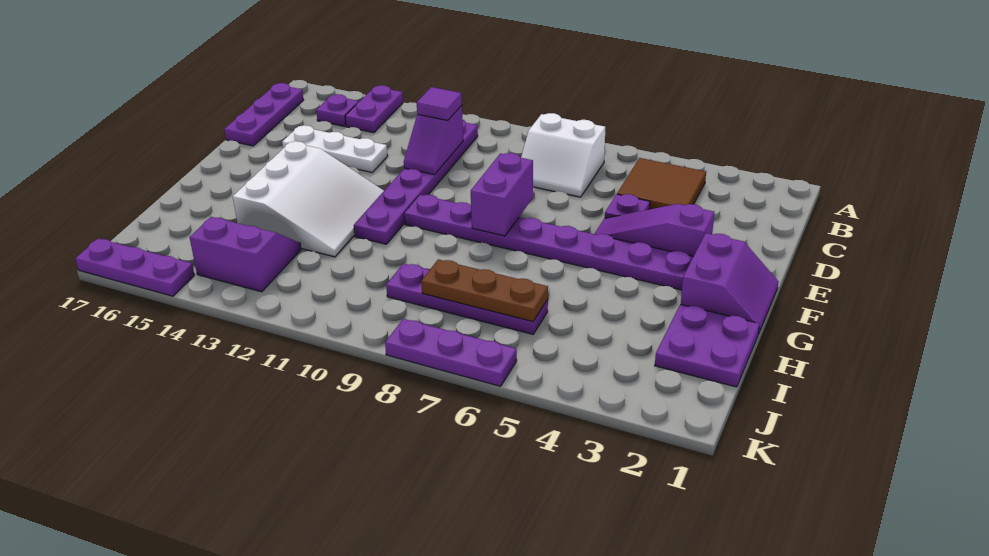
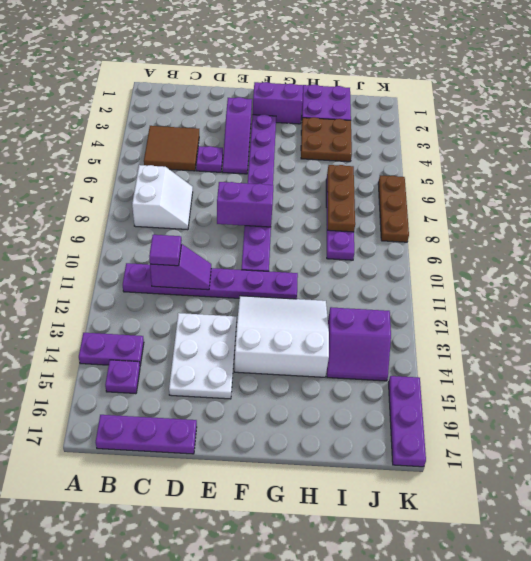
white plate D13:D15 level 1 -> white plate D13:E15 level 1
none -> brown plate H3:I4 level 1
purple slope I13:J14 level 1 top J -> purple slope I13:J14 level 1 top 13
purple plate K6:K8 level 1 -> brown plate K6:K8 level 1

